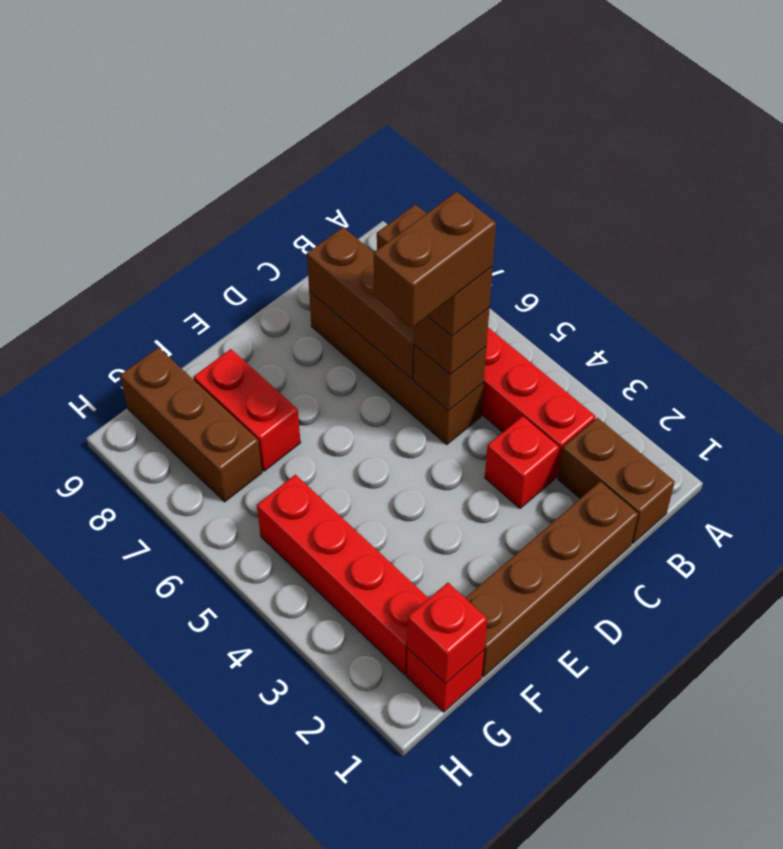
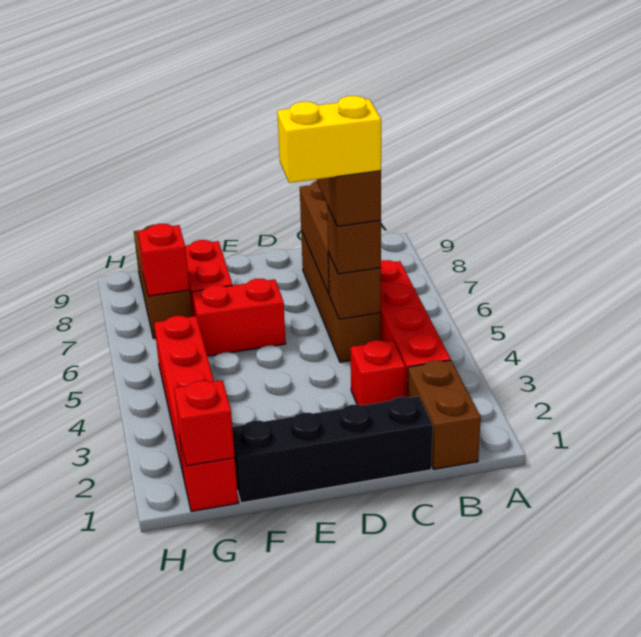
brown brick C1:F1 level 1 -> black brick C1:F1 level 1
brown brick C5:D5 level 5 -> yellow brick C5:D5 level 5
none -> red brick E6:F6 level 1
none -> red brick G7 level 2

